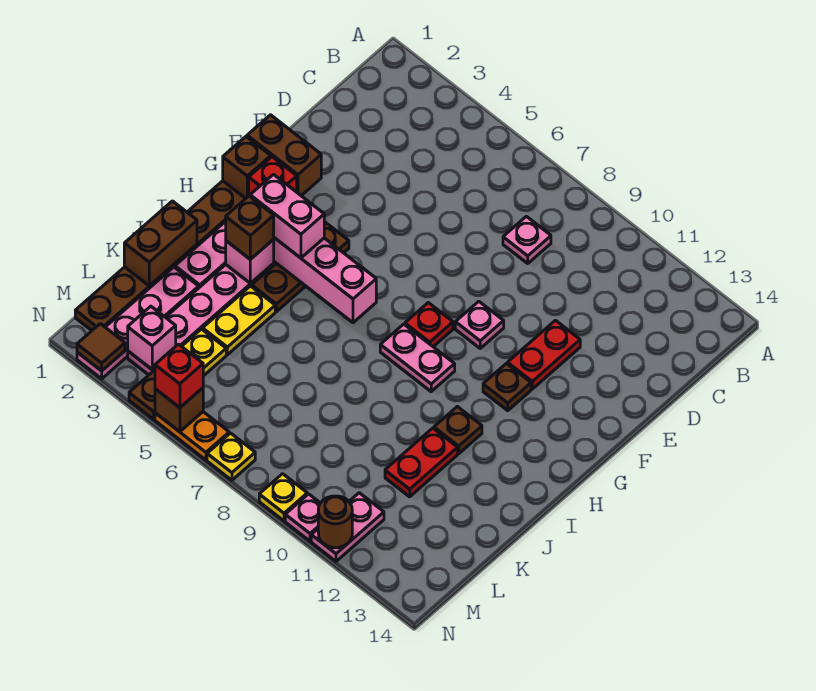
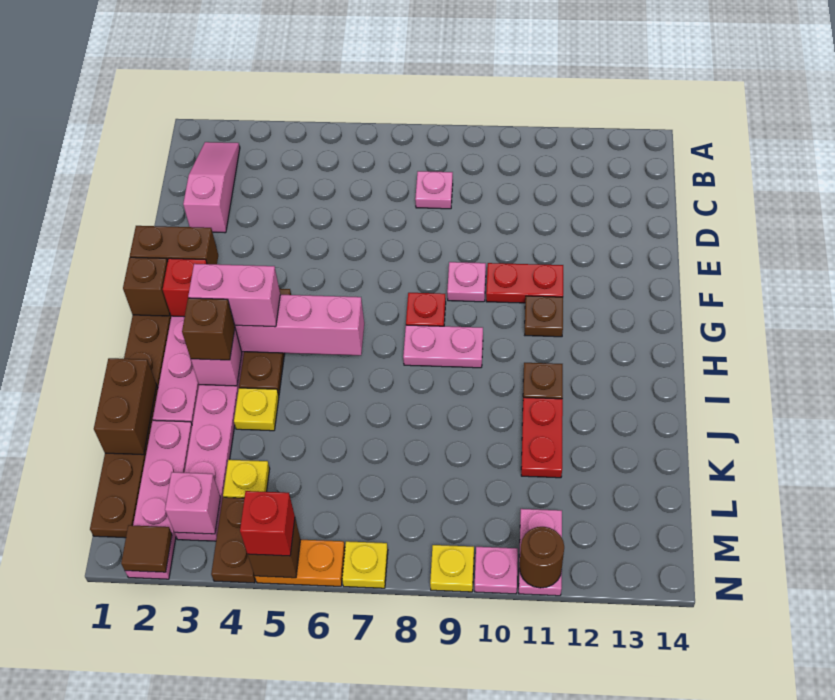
none -> pink slope B2:D2 level 1 top D
red plate E11:F11 level 1 -> red plate F10:F11 level 1
yellow plate J4:K4 level 1 -> yellow plate J4 level 1

